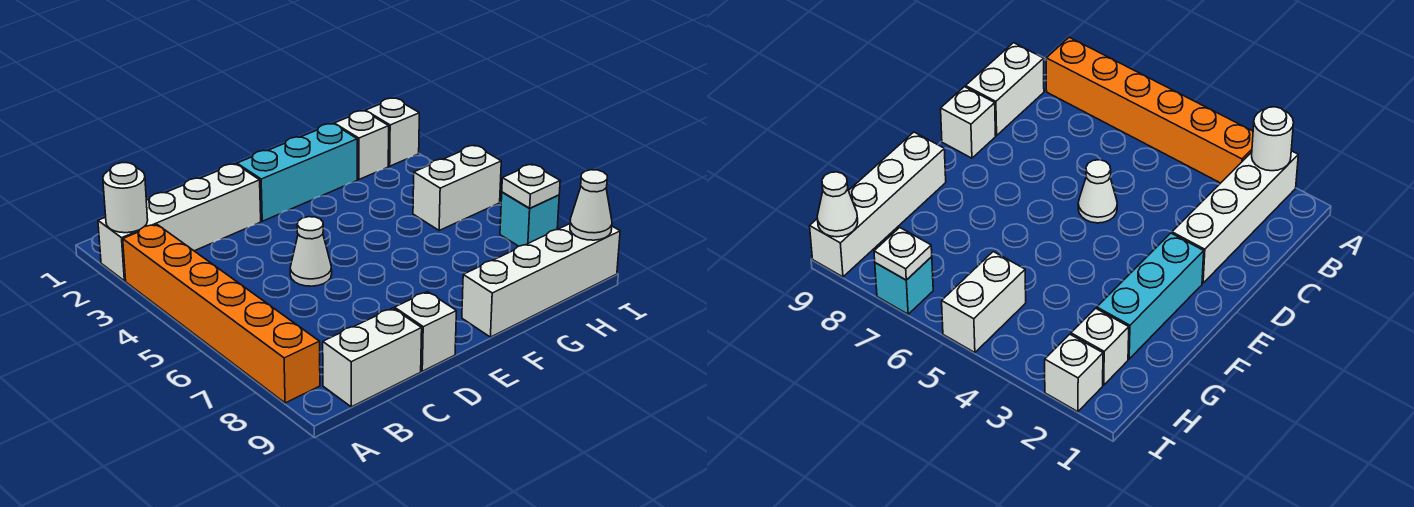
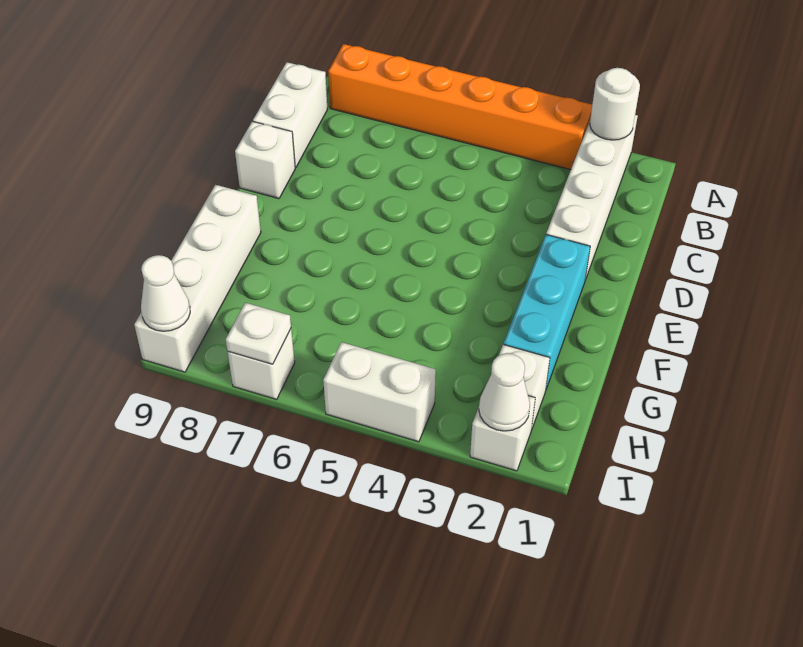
white cone D5 level 1 -> white cone I2 level 2
white brick H5:I5 level 1 -> white brick I4:I5 level 1
cyan brick I7 level 1 -> white brick I7 level 1

